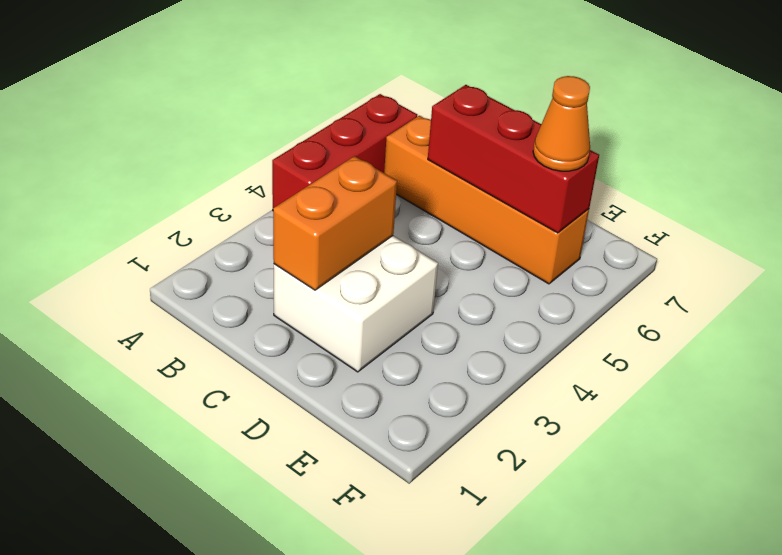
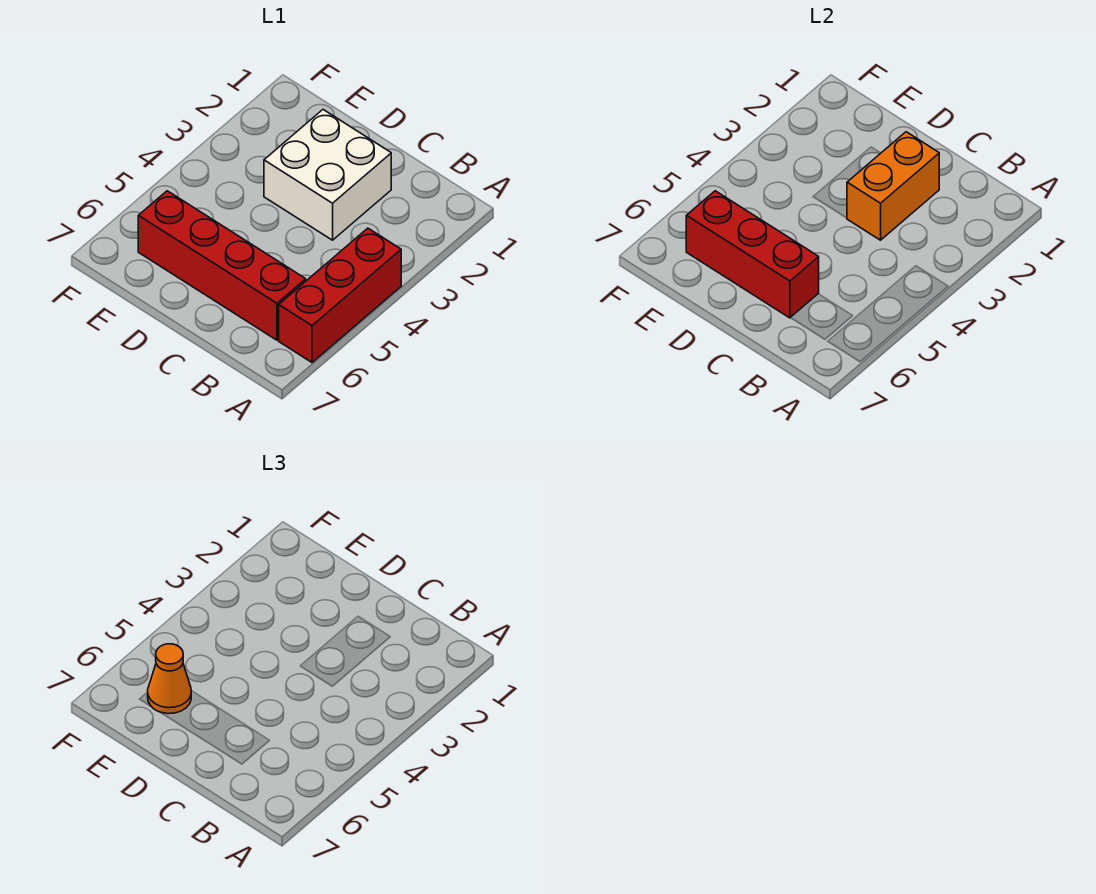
orange brick B6:E6 level 1 -> red brick B6:E6 level 1

